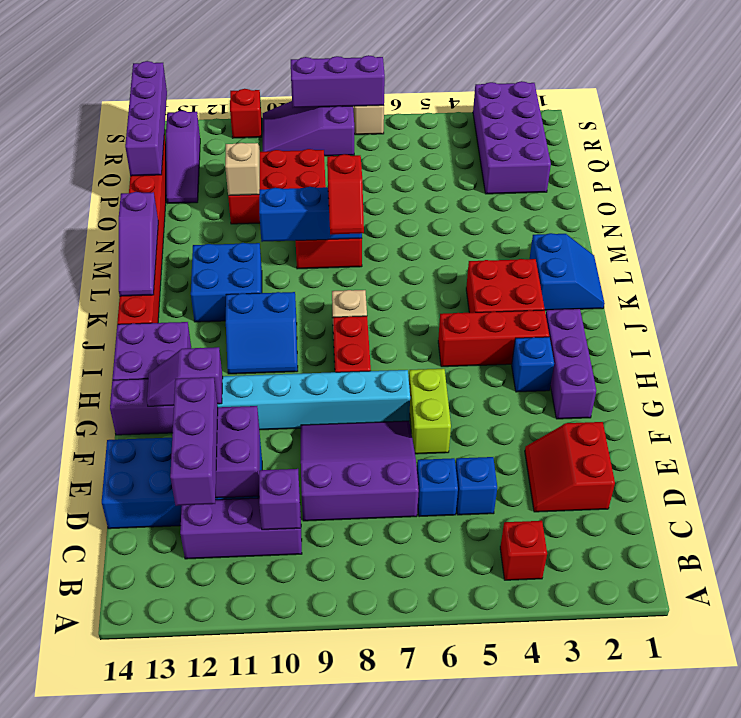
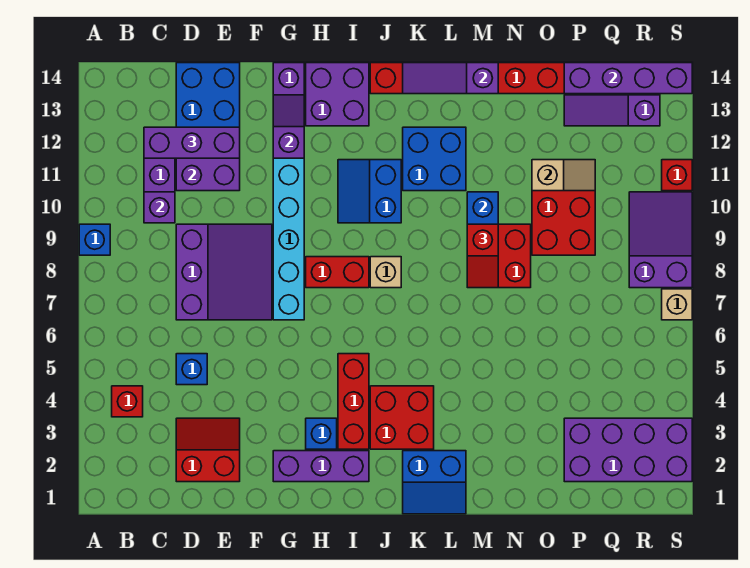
blue brick D6 level 1 -> blue brick A9 level 1
lime brick F6:G6 level 1 -> none
red slope L8:M8 level 3 top M -> red slope M8:M9 level 3 top 9
purple brick S7:S9 level 2 -> none

